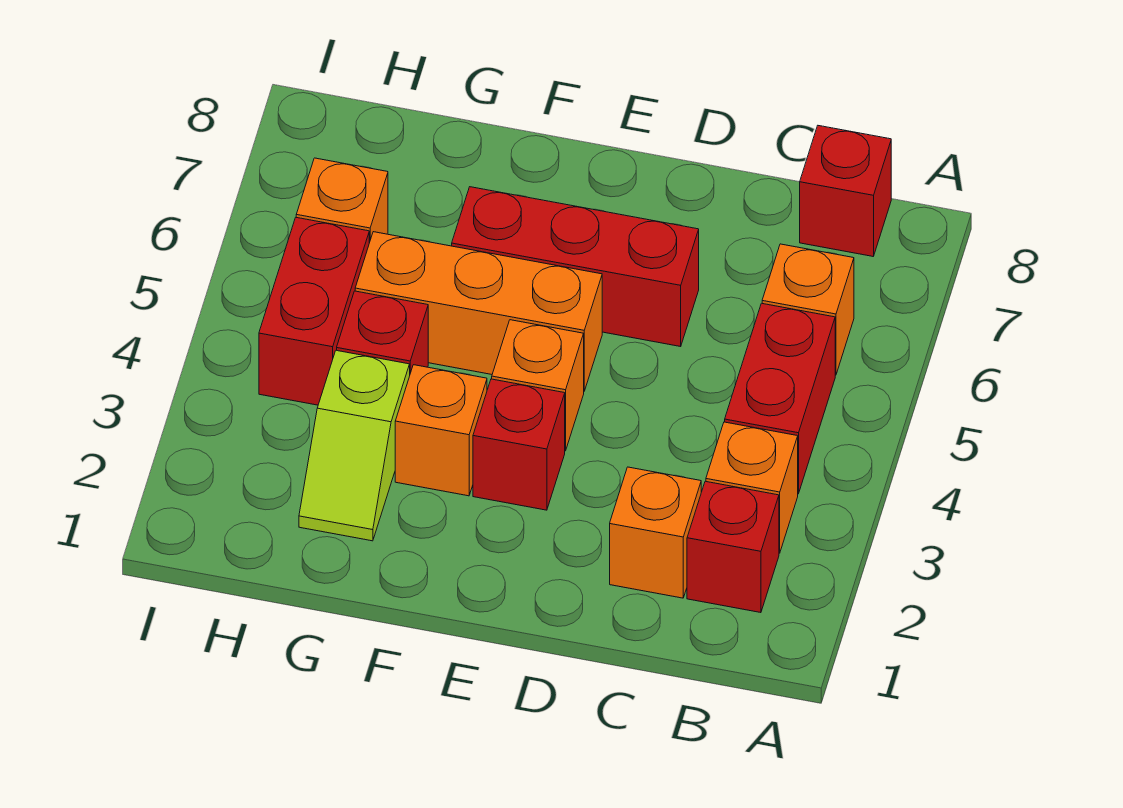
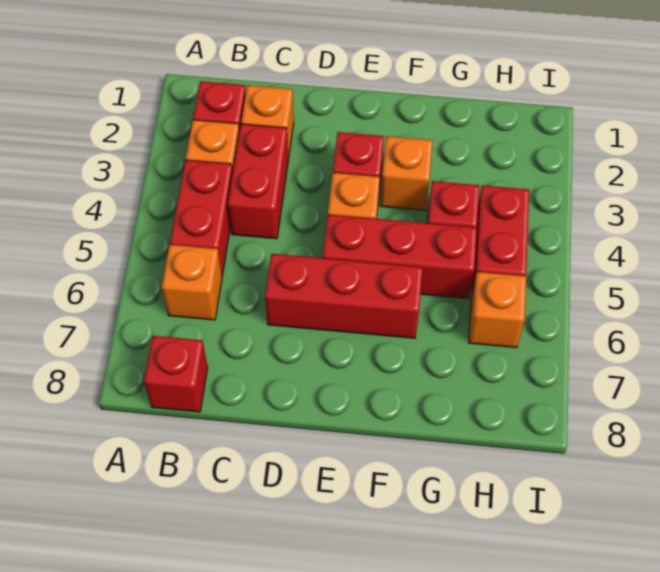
none -> red brick C3:C4 level 1
orange brick E5:G5 level 1 -> red brick E5:G5 level 1
lime slope G2:G3 level 1 top 3 -> none

